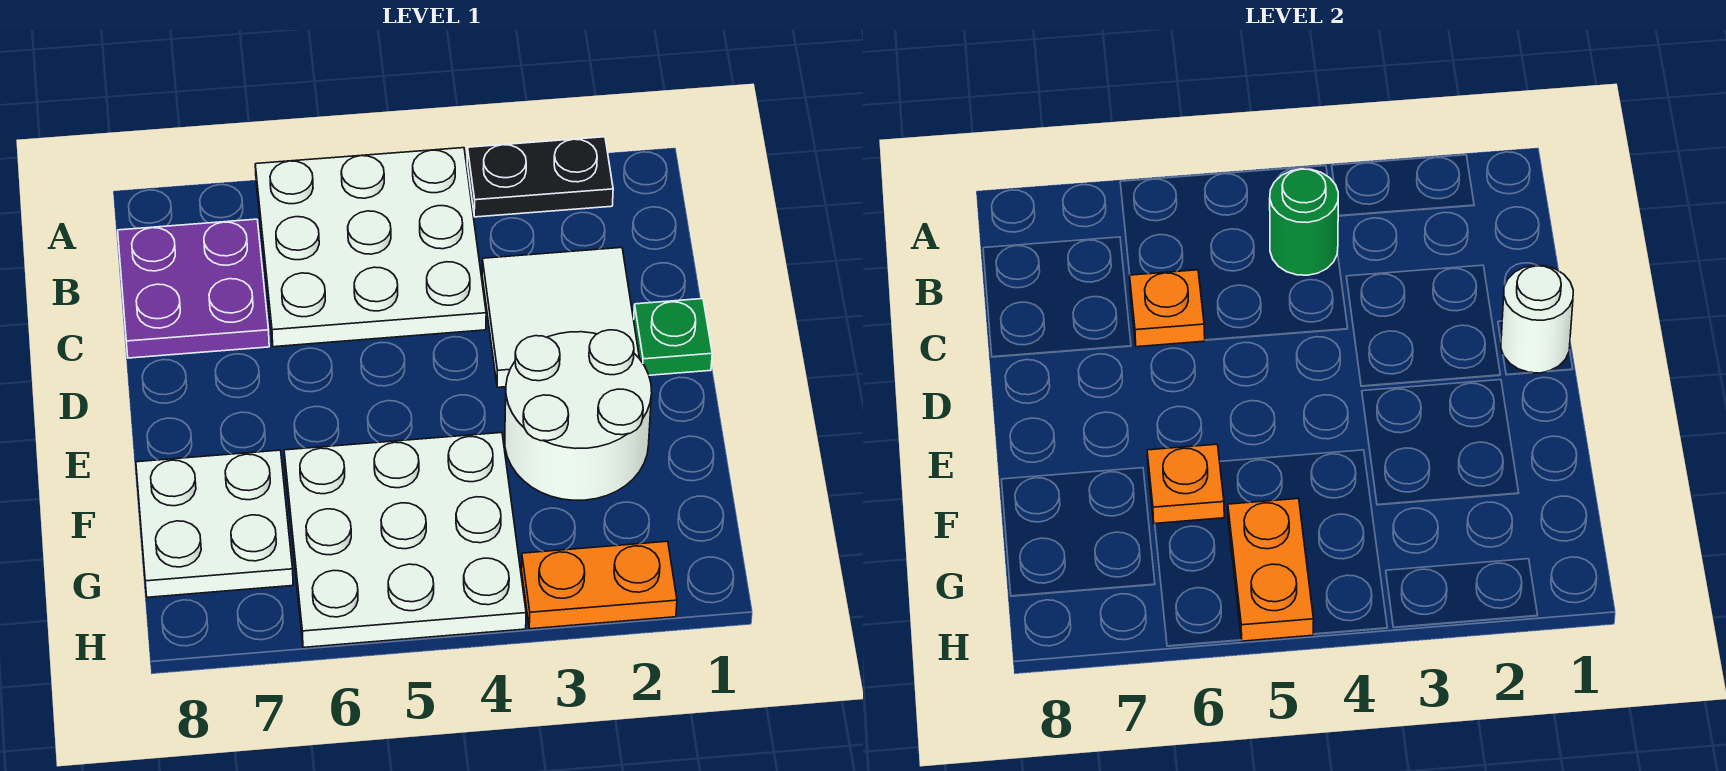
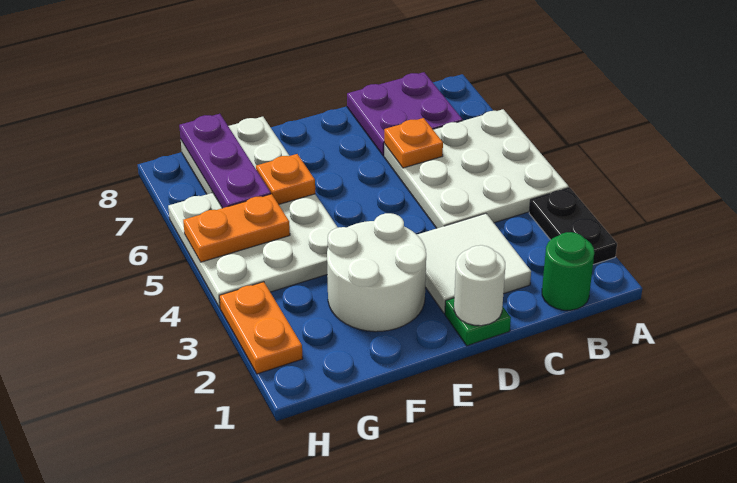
green round brick B4 level 2 -> green round brick B1 level 1
none -> purple plate G6:G8 level 2

